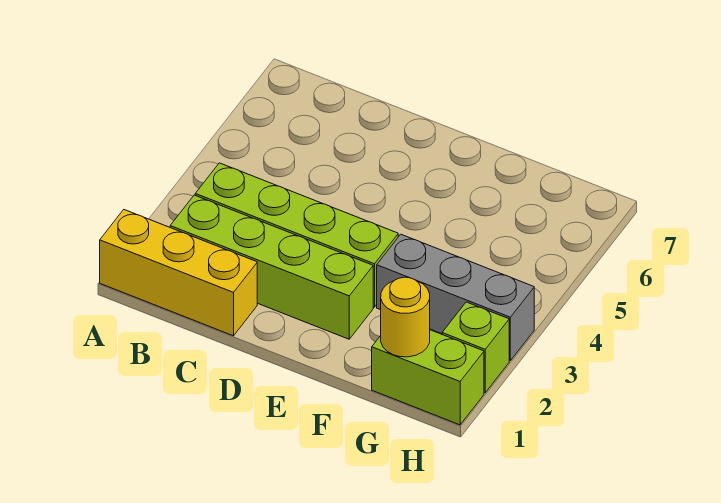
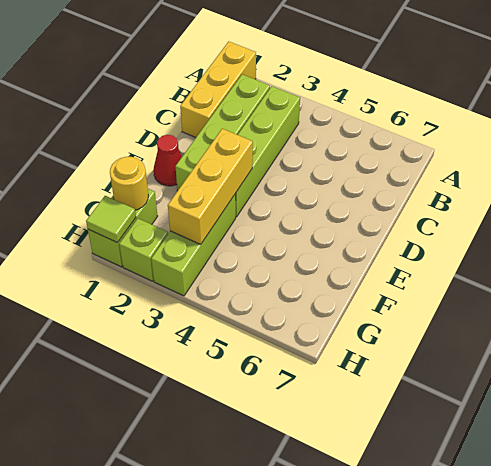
none -> red cone E1 level 1
none -> yellow brick E3:G3 level 2
grey brick F3:H3 level 1 -> lime brick F3:H3 level 1
none -> lime tile H1 level 2

